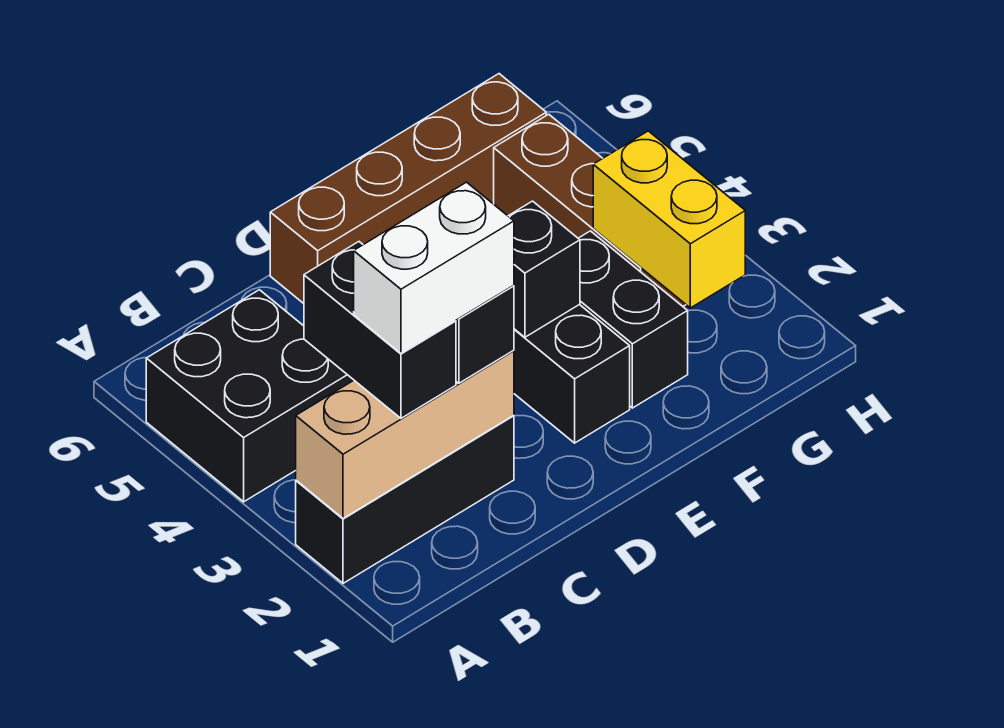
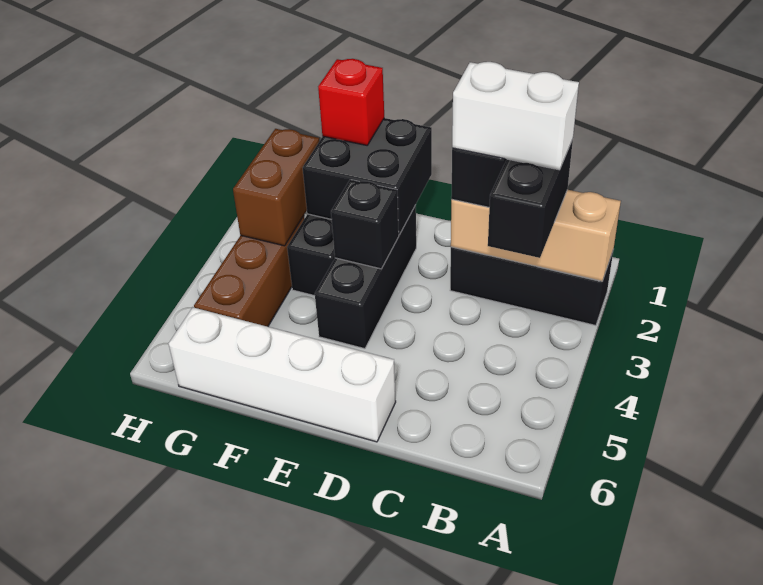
black brick A4:B5 level 1 -> black brick E1:F2 level 2
brown brick D6:G6 level 1 -> white brick D6:G6 level 1
none -> red brick F1 level 3
yellow brick G2:G3 level 2 -> brown brick G2:G3 level 2

